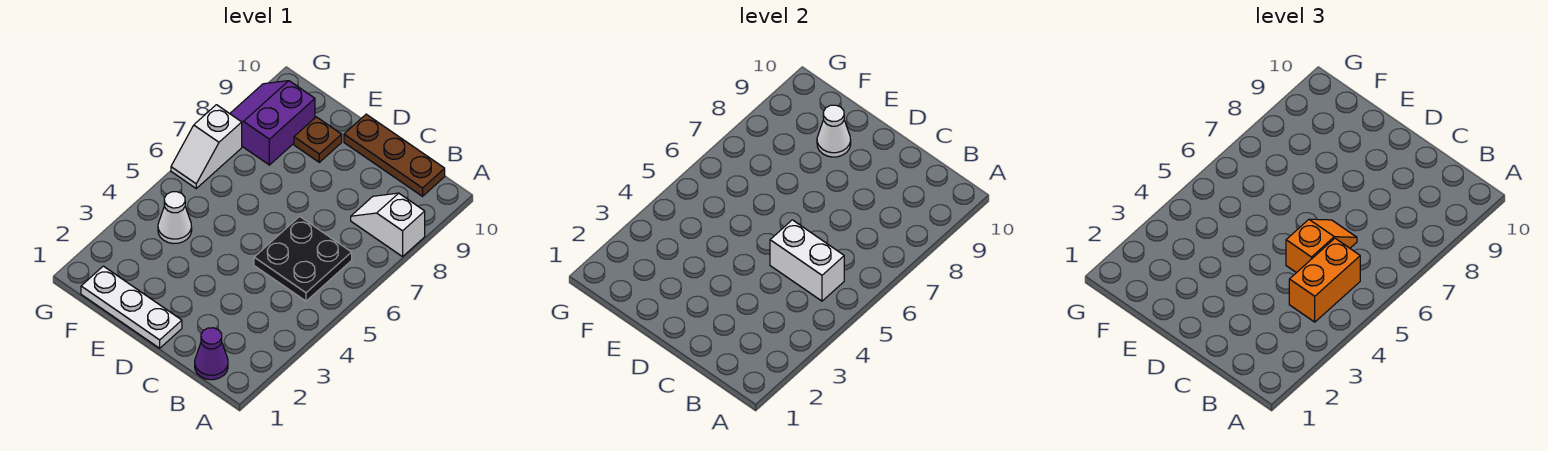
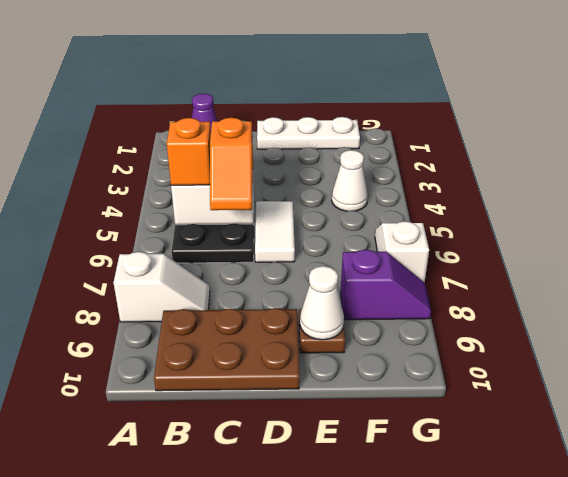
orange brick B4:B5 level 3 -> orange brick B5 level 3
brown plate B10:D10 level 1 -> brown plate B9:D10 level 1
none -> white tile D5:D6 level 1
purple slope F8:G9 level 1 top F -> purple slope F8:G8 level 1 top F

